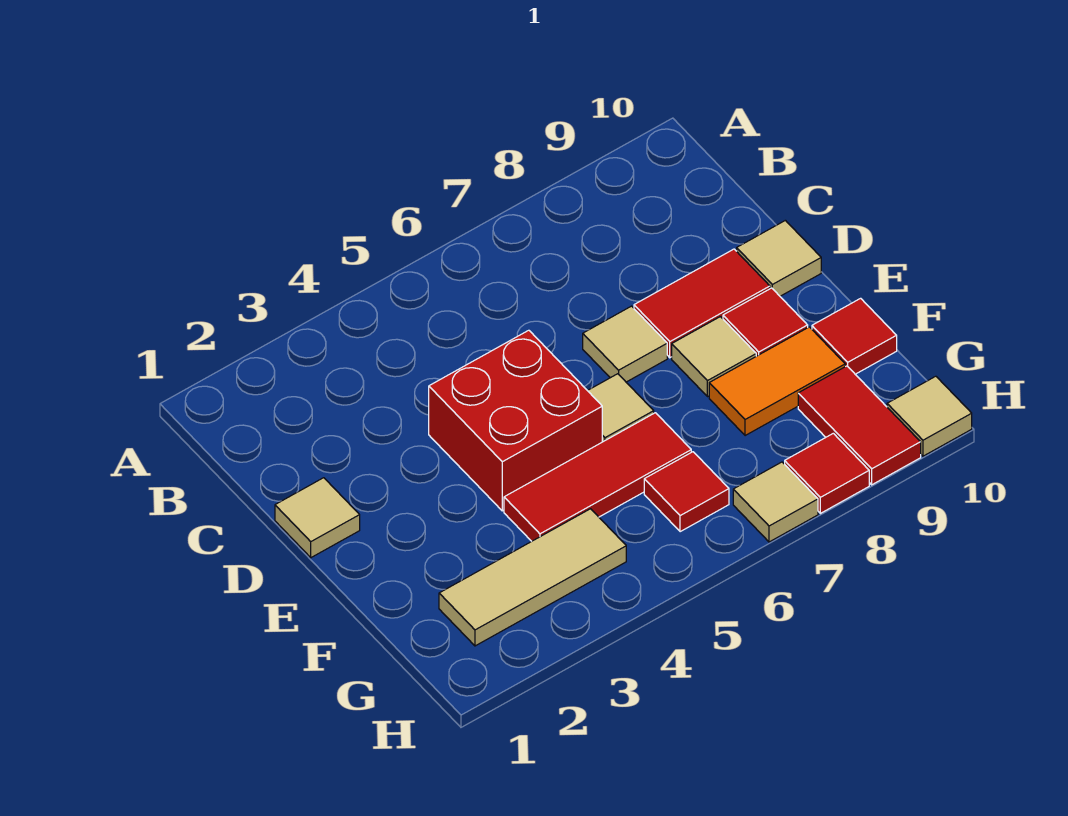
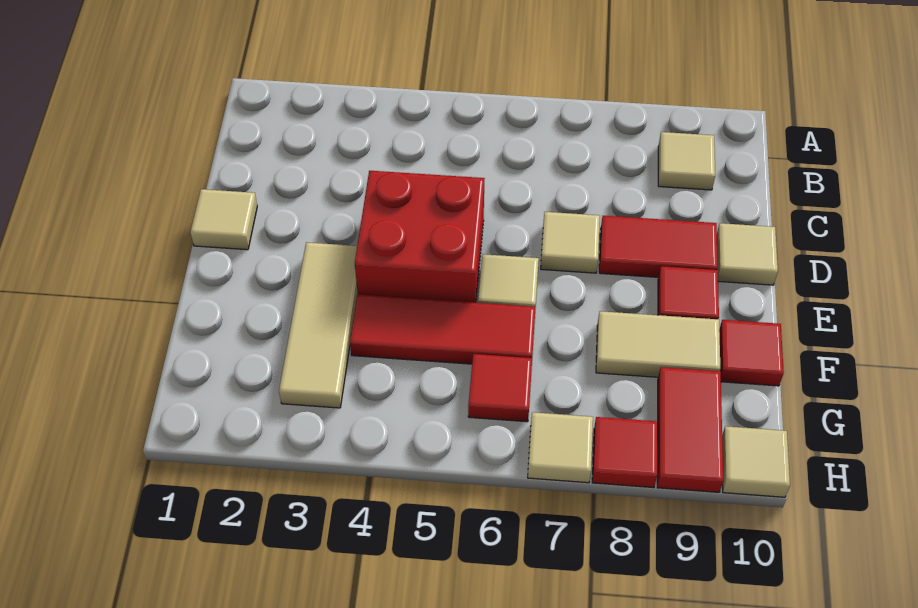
tan tile E8 level 1 -> tan tile B9 level 1
orange tile F8:F9 level 1 -> tan tile F8:F9 level 1
tan tile G2:G4 level 1 -> tan tile E3:G3 level 1

